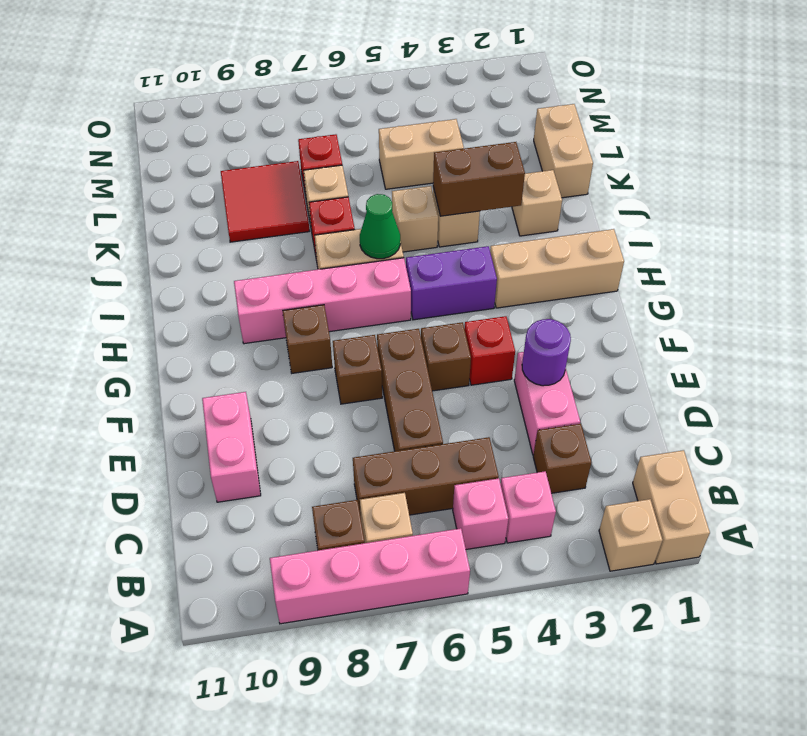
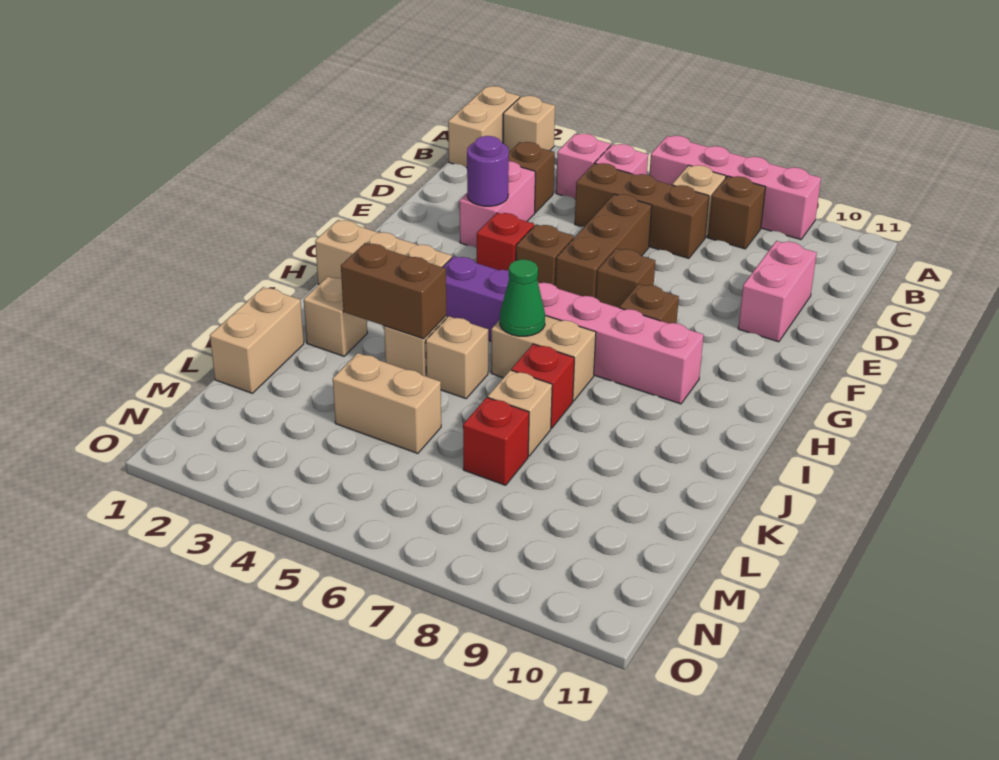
red tile K8:L9 level 1 -> none

